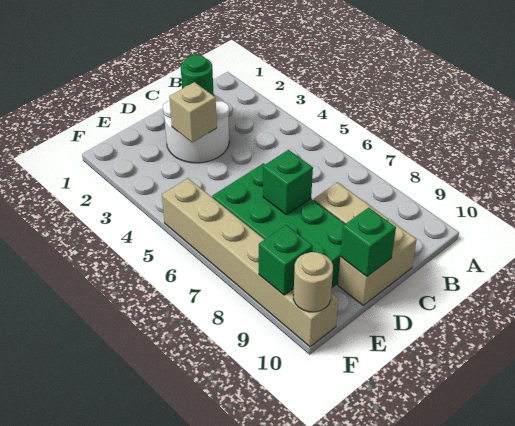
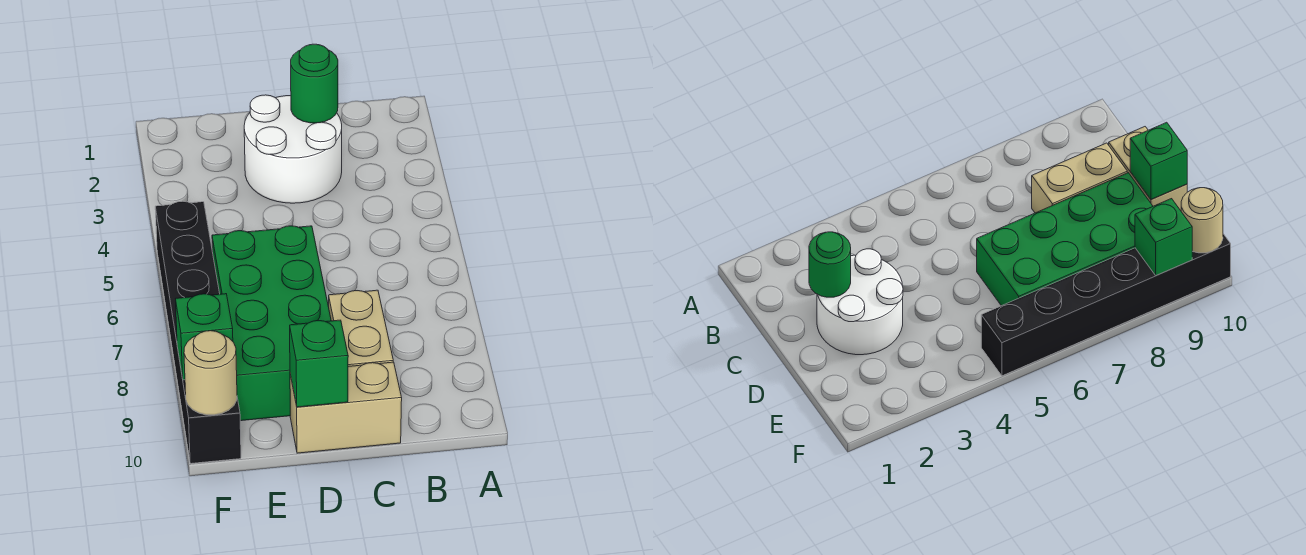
tan brick D3 level 2 -> none
green brick D7 level 2 -> none
tan brick F5:F10 level 1 -> black brick F5:F10 level 1

